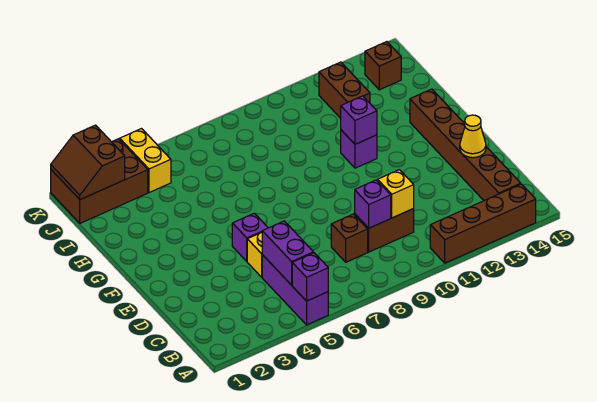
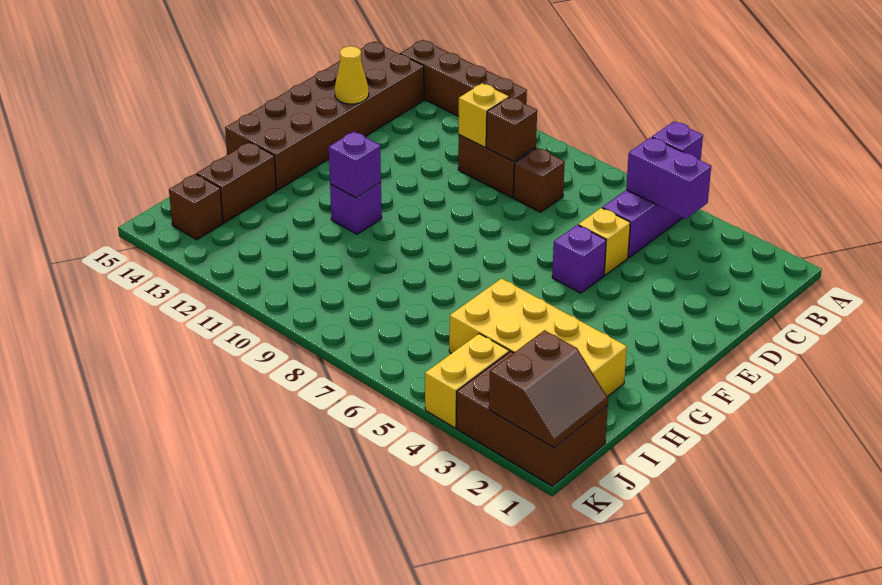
purple brick B5:C5 level 2 -> purple brick B4:B5 level 2
brown brick B14:G14 level 1 -> brown brick B14:G15 level 1
purple brick C9 level 2 -> brown brick C9 level 2
none -> yellow brick H2:I5 level 1
brown brick I12:J12 level 1 -> brown brick H14:I14 level 1

